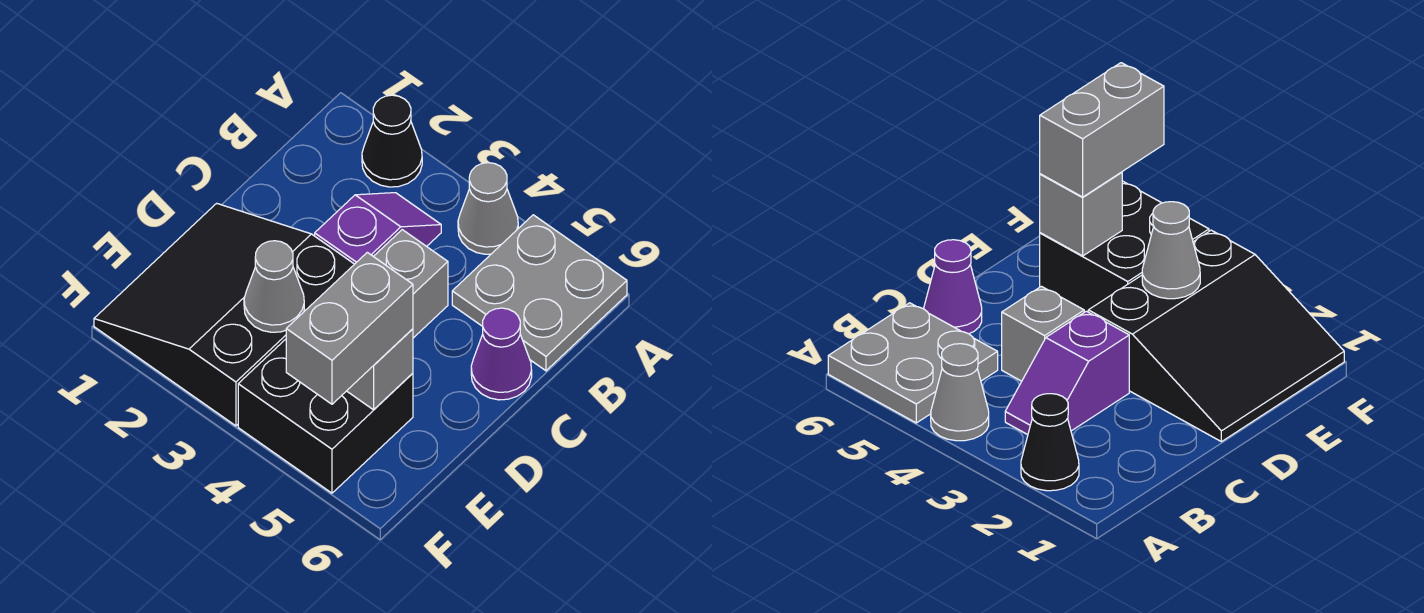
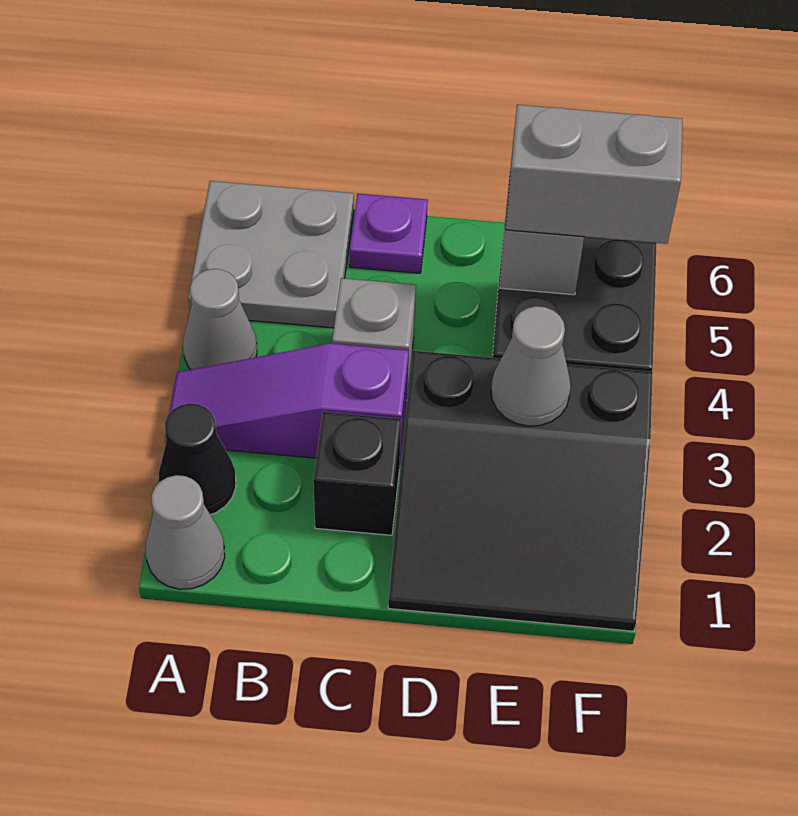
none -> grey cone A1 level 1
purple slope B3:C3 level 1 top C -> purple slope A3:C3 level 1 top C
none -> black brick C2 level 1
purple cone C6 level 1 -> purple plate C6 level 1

